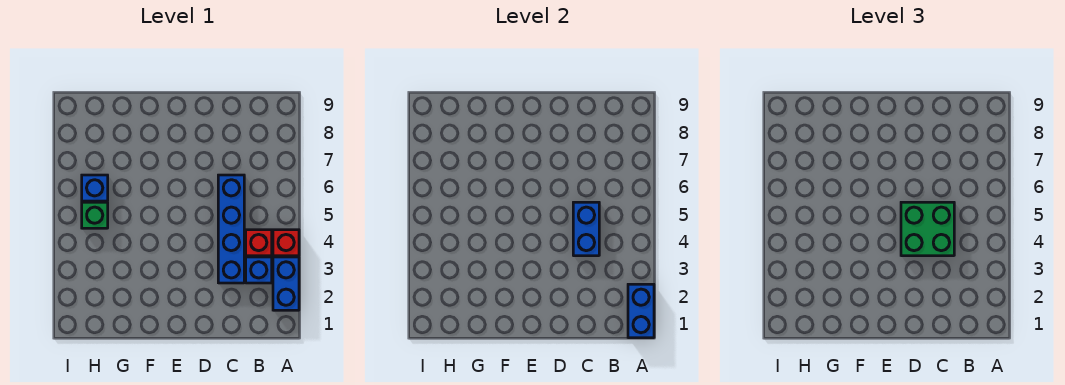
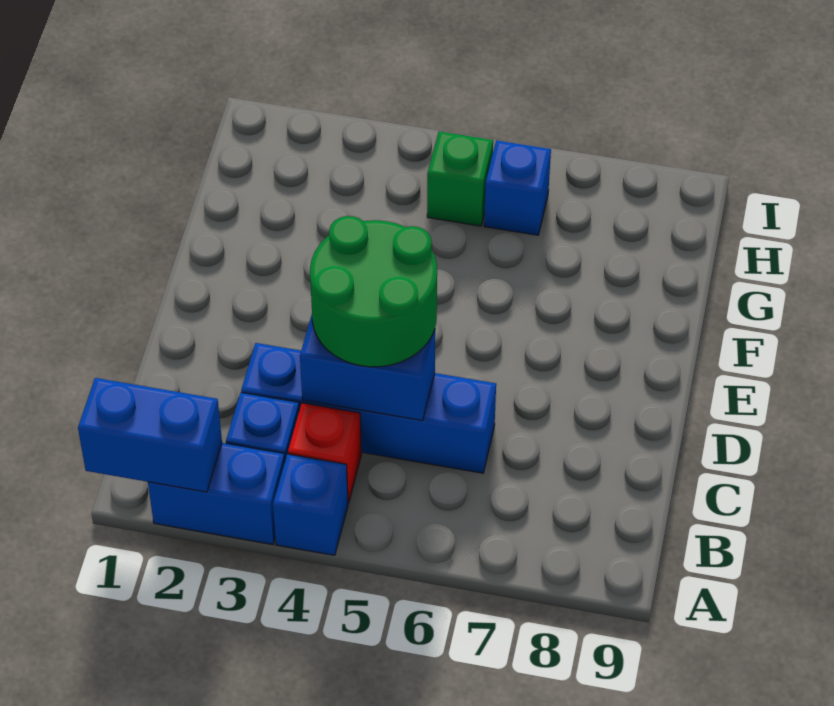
red brick A4 level 1 -> blue brick A4 level 1
green brick C4:D5 level 3 -> green round brick C4:D5 level 3

